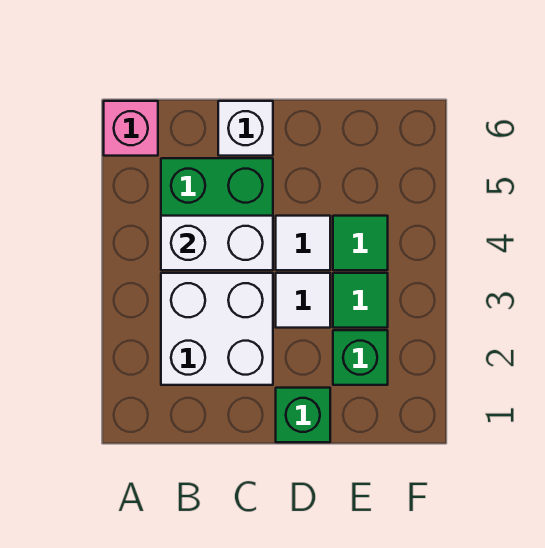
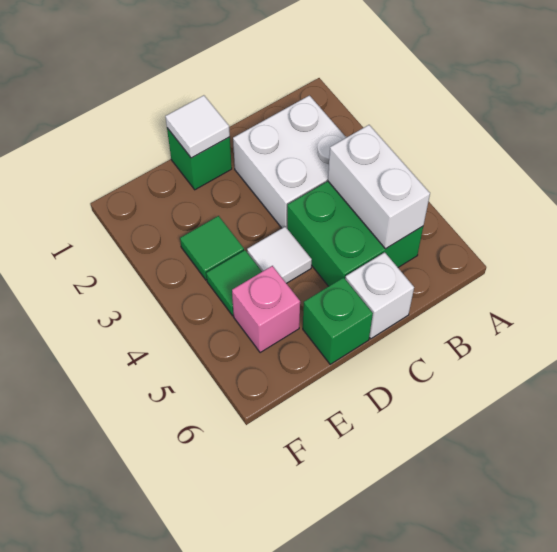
pink brick A6 level 1 -> pink brick E5 level 1
white brick B4:C4 level 2 -> white brick B4:B5 level 2
white tile D3 level 1 -> white tile D1 level 2
green brick E2 level 1 -> green brick D6 level 1

